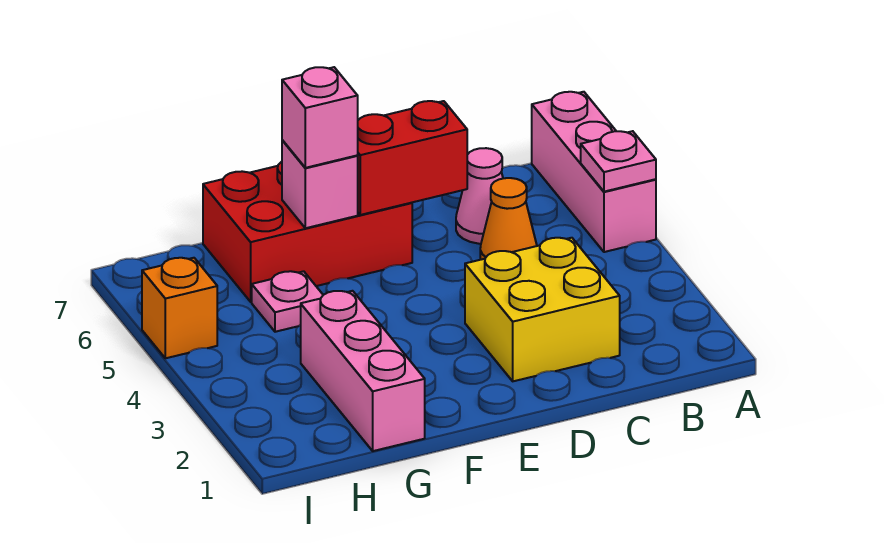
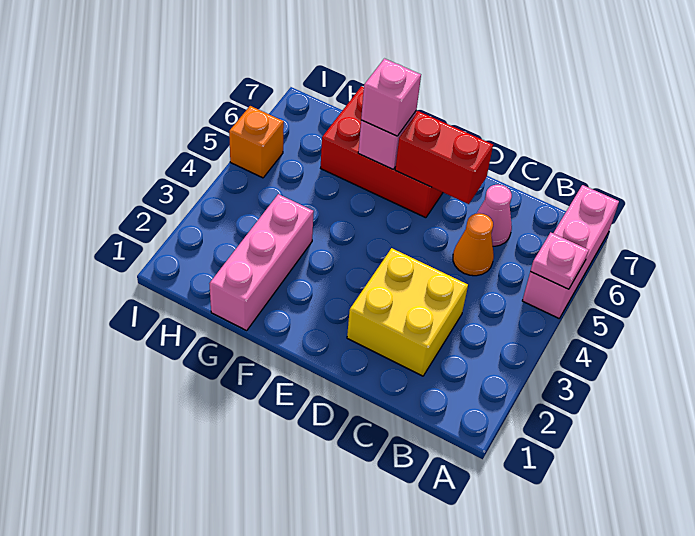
pink plate G5 level 1 -> none

